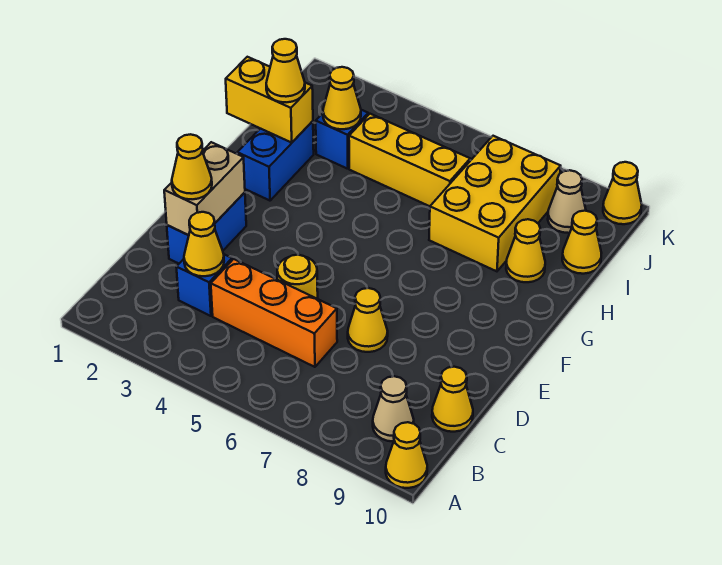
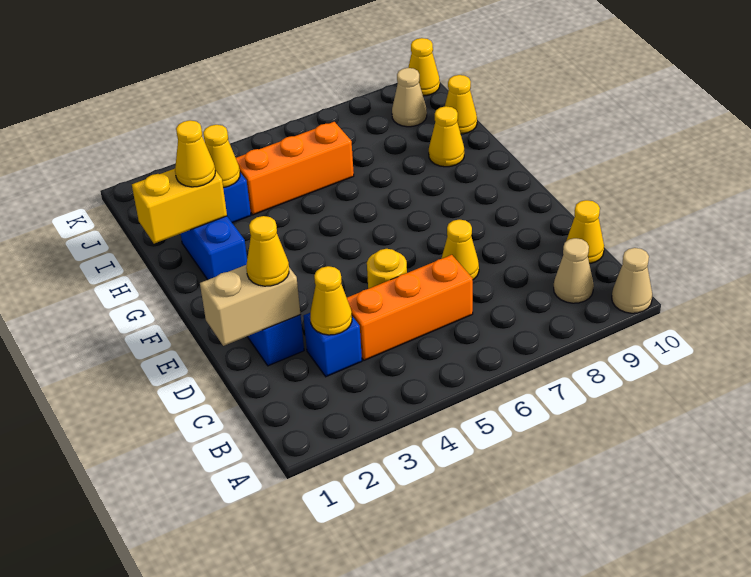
yellow cone A10 level 1 -> tan cone A10 level 1
tan brick D2:E2 level 2 -> tan brick D1:D2 level 2
yellow brick H7:J8 level 1 -> none
yellow brick I4:I6 level 1 -> orange brick I4:I6 level 1

